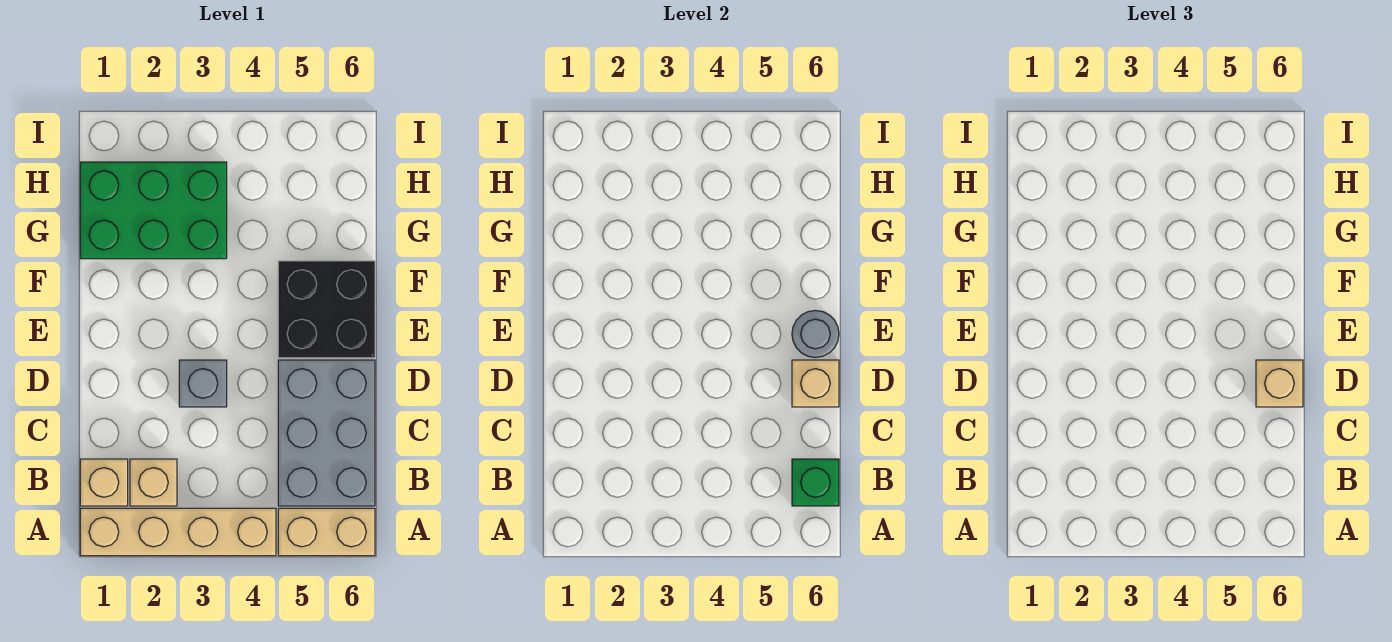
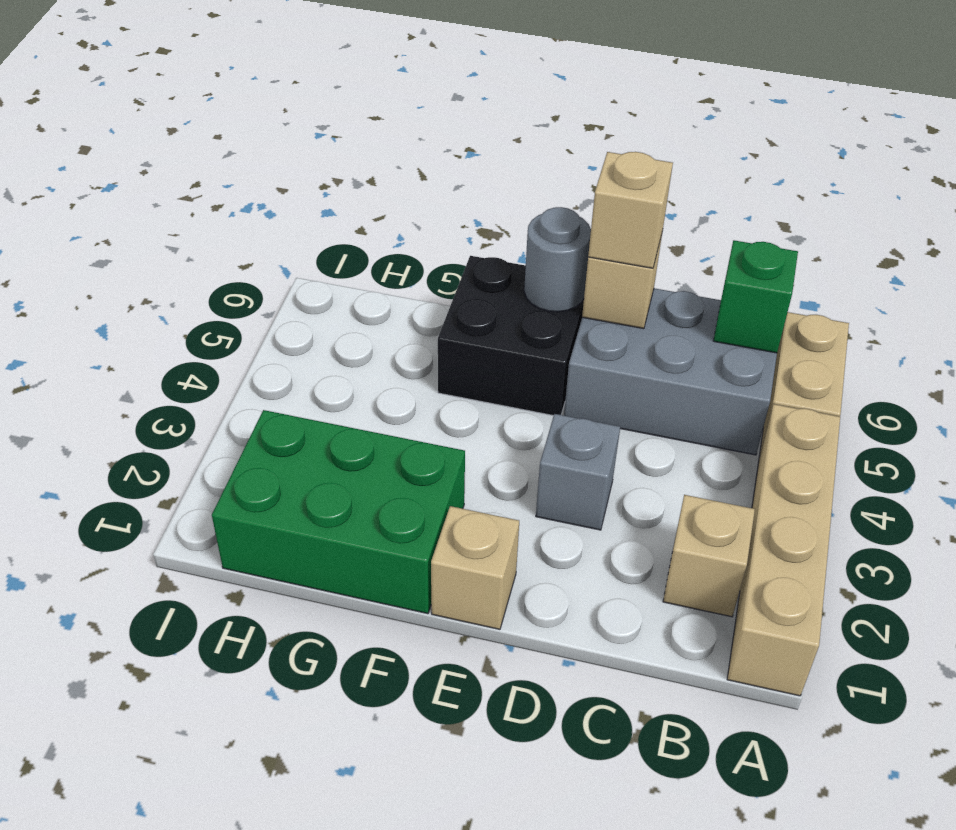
tan brick B1 level 1 -> tan brick E1 level 1
green brick G1:H3 level 1 -> green brick F1:H2 level 1

